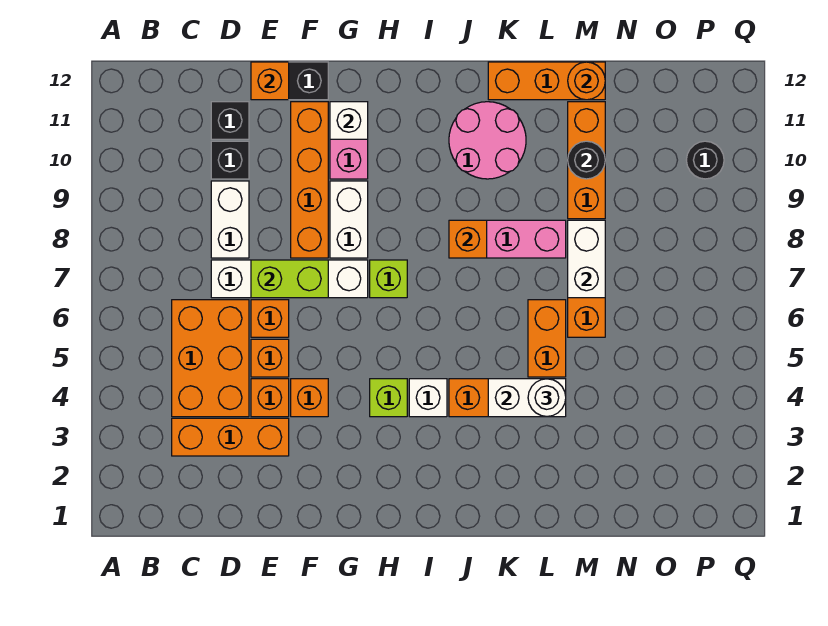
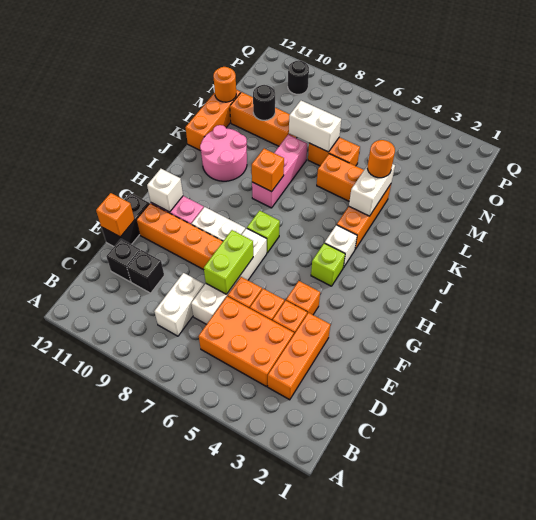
white brick D8:D9 level 1 -> white brick C8:D8 level 1
white round brick L4 level 3 -> orange round brick L4 level 3

